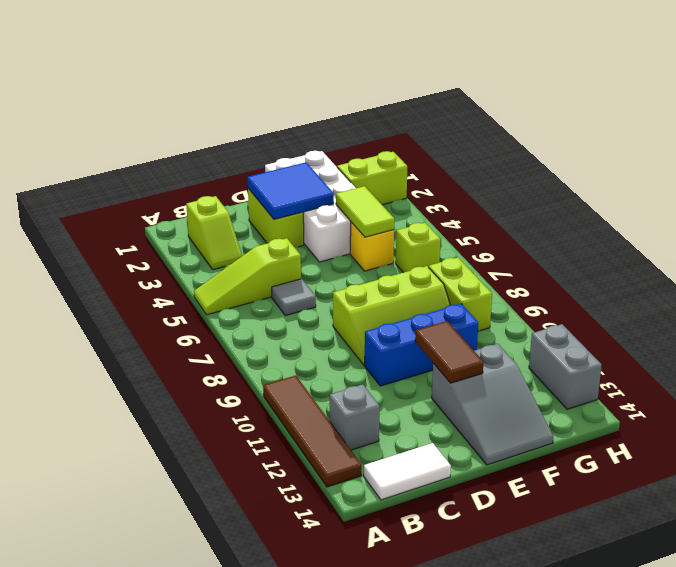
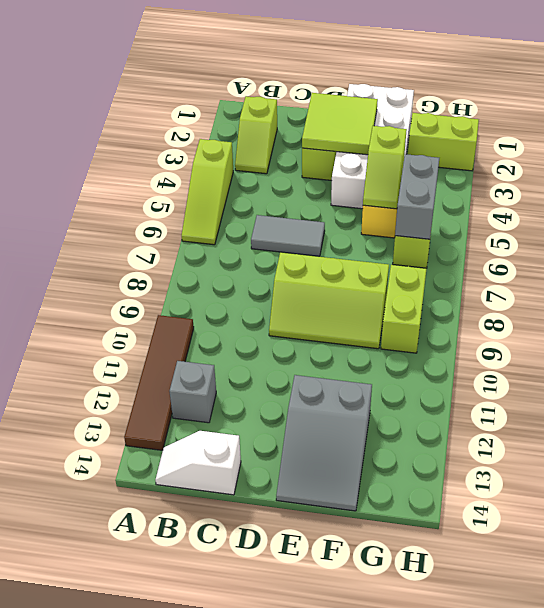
lime slope A5:C5 level 1 top C -> lime slope A4:A6 level 1 top 4
white tile B14:C14 level 1 -> white slope B14:C14 level 1 top C
grey tile C6 level 1 -> grey tile C6:D6 level 1
blue tile D2:E3 level 2 -> lime tile D2:E3 level 2
blue brick D10:F10 level 1 -> none
brown tile E11:E12 level 2 -> none
lime tile F4:F5 level 2 -> lime slope F4:F5 level 2 top 4
grey brick H12:H13 level 1 -> grey brick G5:G6 level 2

